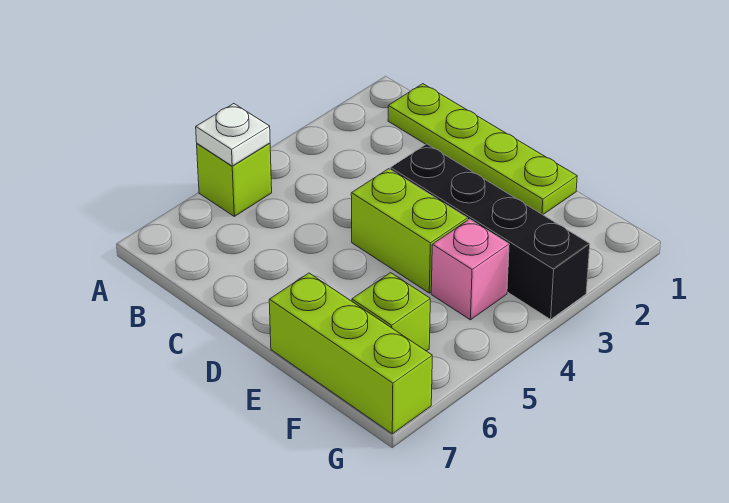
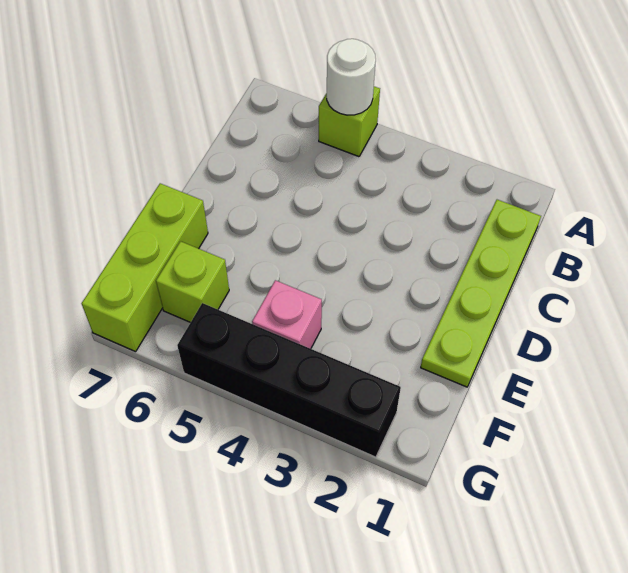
white plate A5 level 2 -> white round brick A5 level 2
black brick D3:G3 level 1 -> black brick G2:G5 level 1
lime brick D4:E4 level 1 -> none

